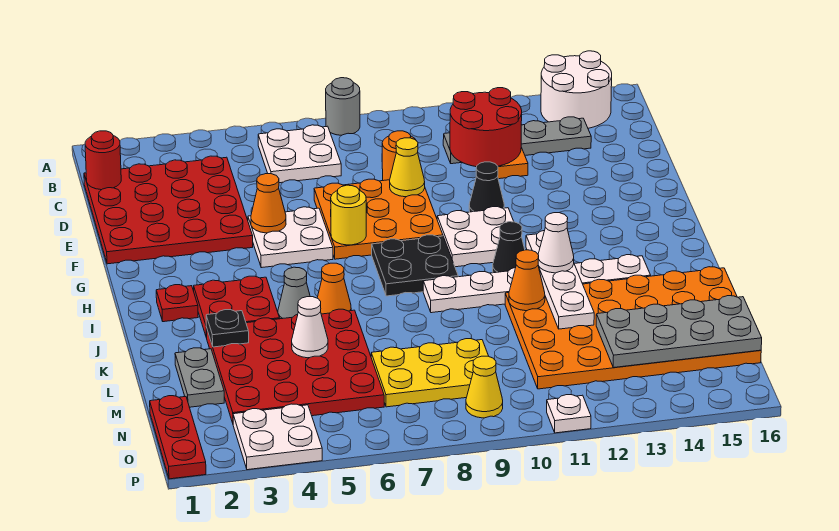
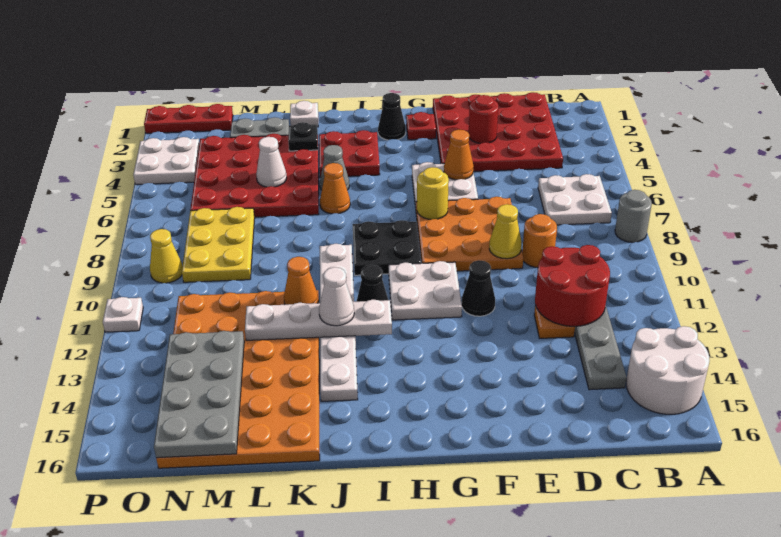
red round brick C1 level 2 -> red round brick E3 level 2
none -> black cone H2 level 1
red plate I2 level 1 -> red plate G2 level 1
none -> white plate K1 level 1

